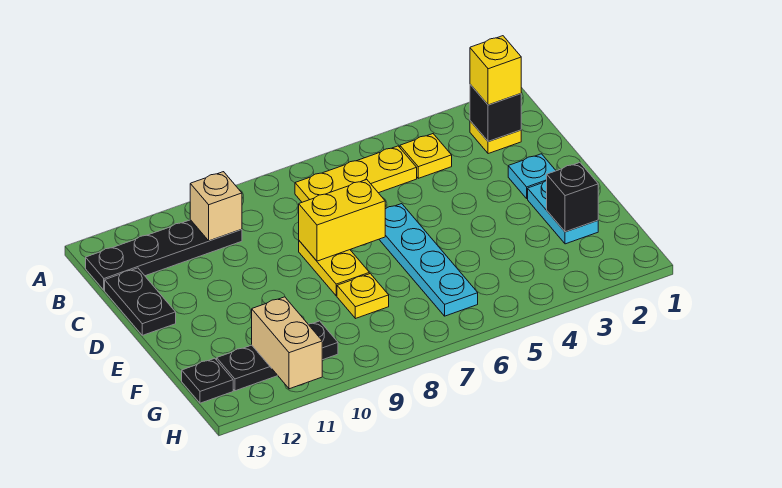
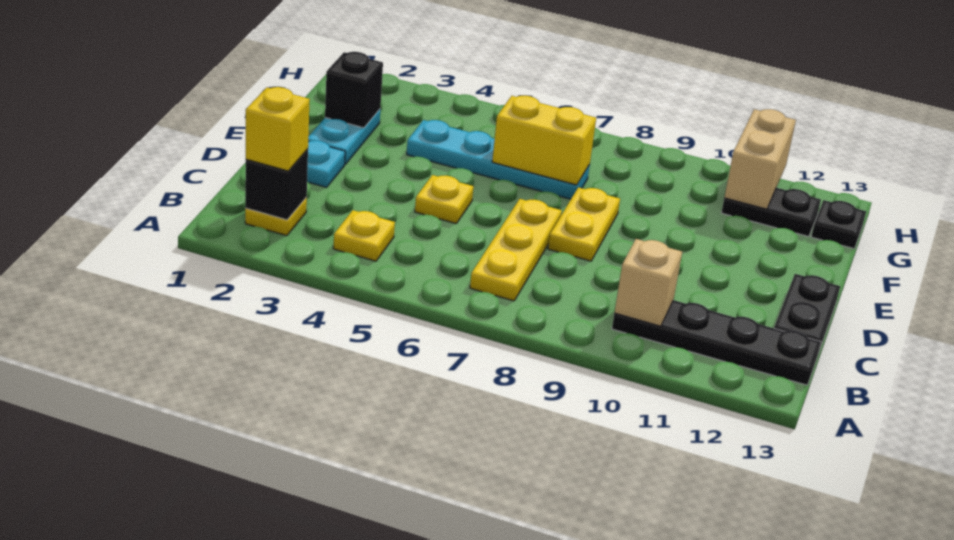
yellow plate B5:B7 level 1 -> yellow plate B7:D7 level 1
cyan plate D6:G6 level 1 -> cyan plate F4:F7 level 1
yellow brick D7:D8 level 2 -> yellow brick F6:F7 level 2
yellow plate F8 level 1 -> yellow plate D5 level 1
black plate G10:G12 level 1 -> black plate G11:G12 level 1

